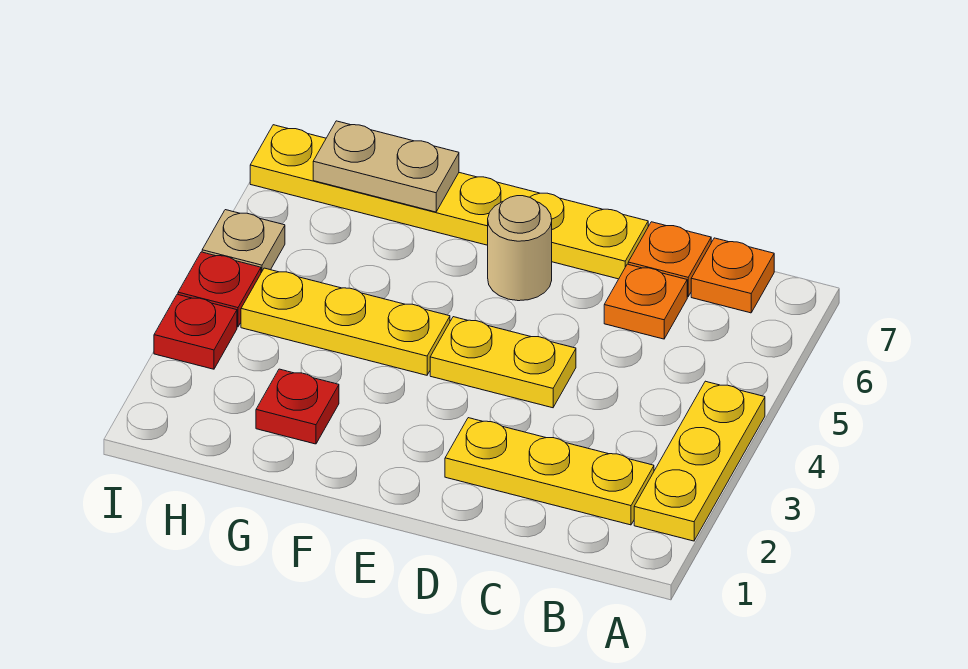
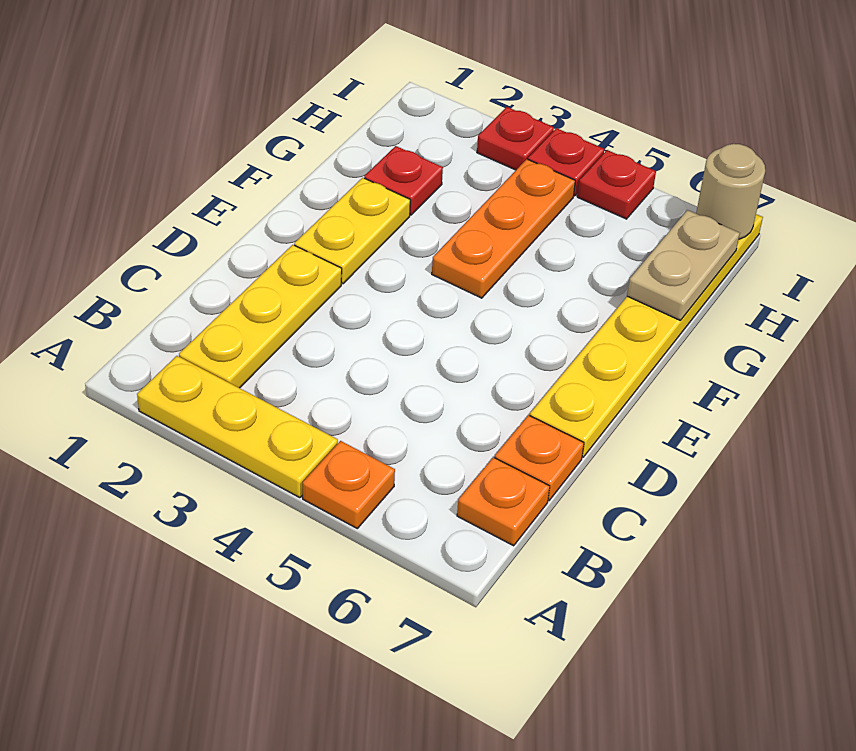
orange plate C6 level 1 -> orange plate A5 level 1
yellow plate D4:E4 level 1 -> yellow plate E2:F2 level 1
tan round brick E6 level 1 -> tan round brick I7 level 2
yellow plate F4:H4 level 1 -> orange plate F4:H4 level 1
tan plate I5 level 1 -> red plate I5 level 1

